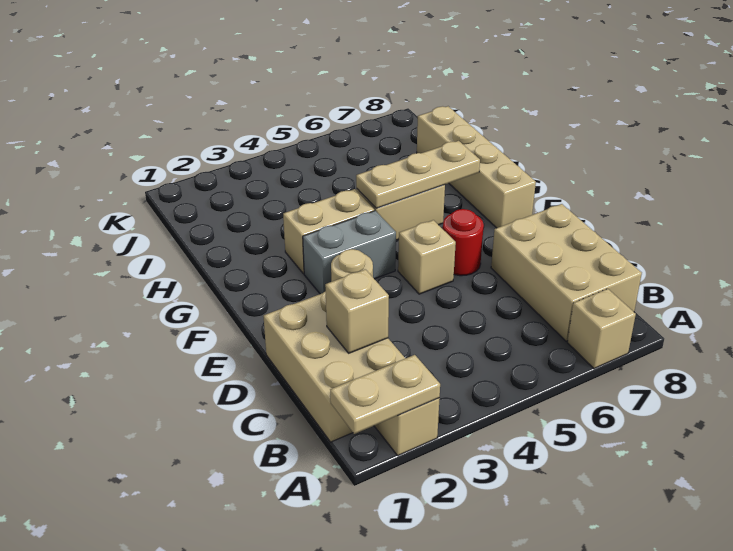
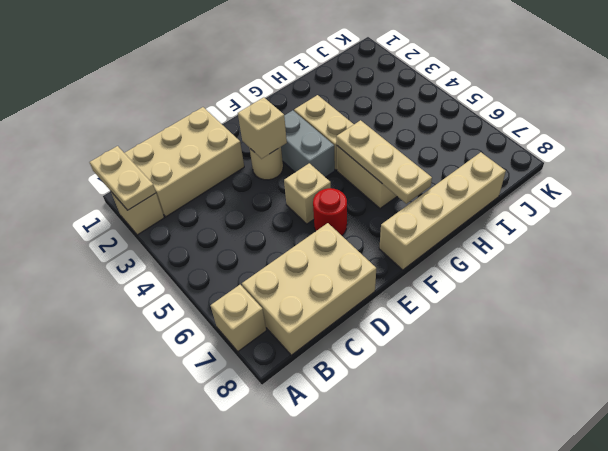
tan brick C2 level 2 -> tan brick E3 level 2

